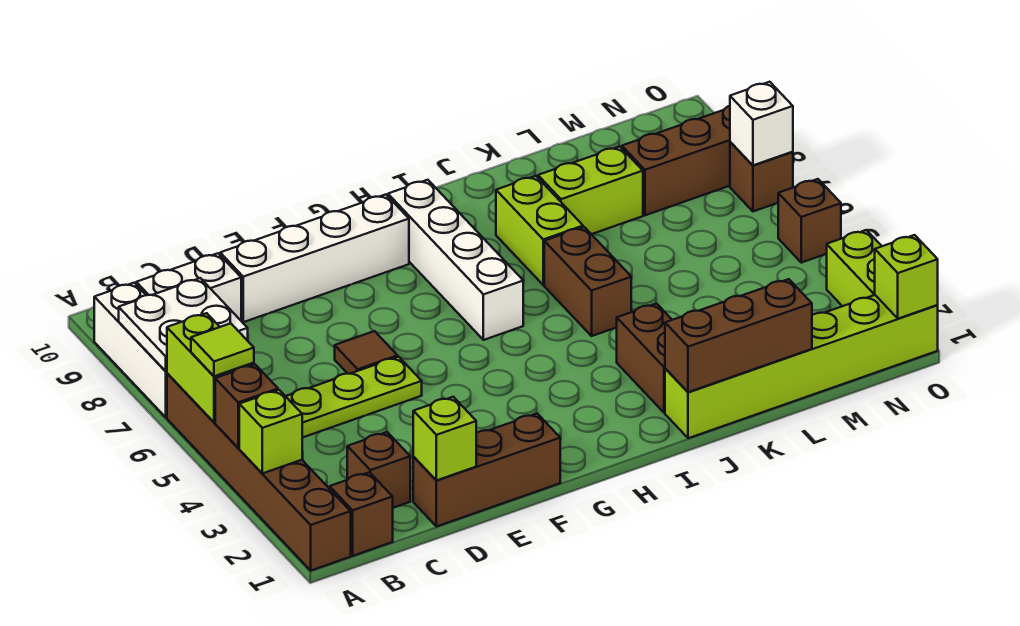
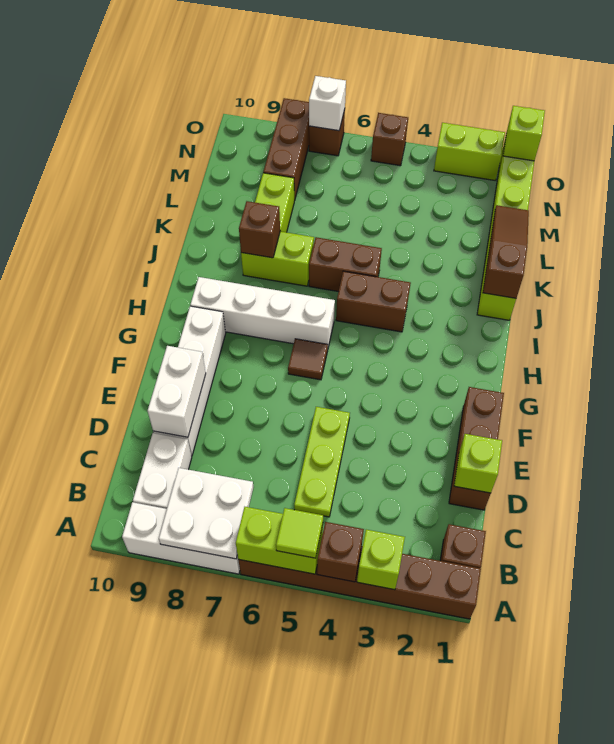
brown brick C2 level 1 -> brown brick J8 level 2
none -> white brick D9:E9 level 2
brown tile E6 level 1 -> brown tile G6 level 1
brown brick J1:L1 level 2 -> brown slope J1:L1 level 2 top J
brown brick J2:J3 level 1 -> brown brick I4:I5 level 1

